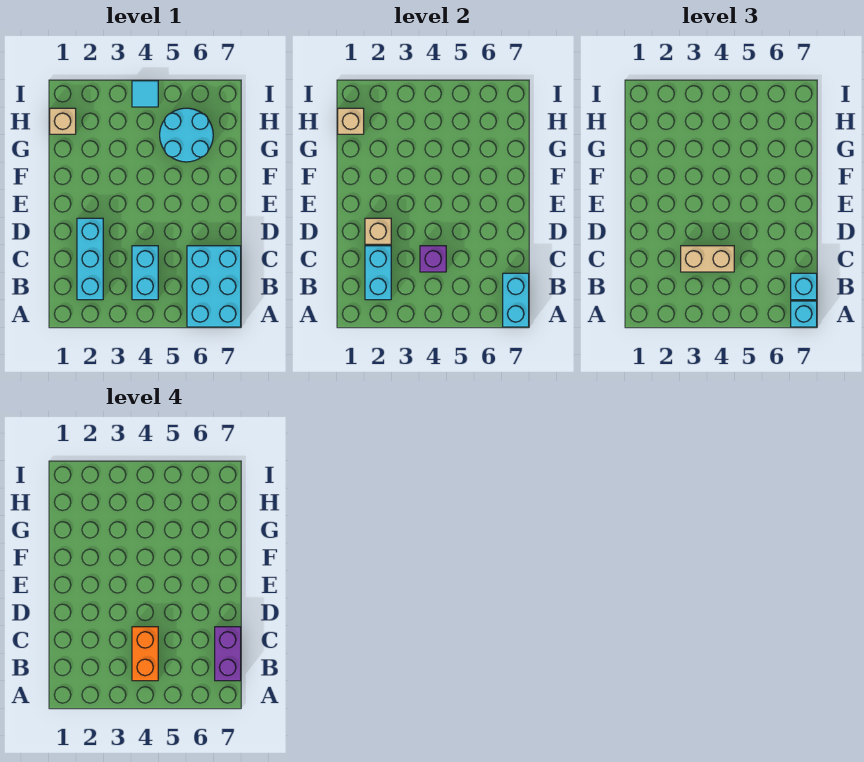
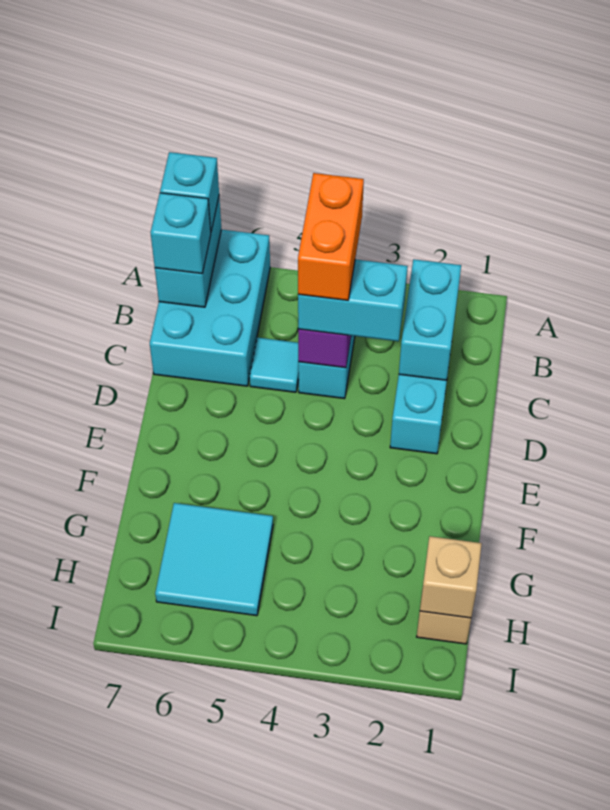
purple brick B7:C7 level 4 -> none
tan brick C3:C4 level 3 -> cyan brick C3:C4 level 3
tan brick D2 level 2 -> none
cyan round brick G5:H6 level 1 -> cyan tile G5:H6 level 1
cyan tile I4 level 1 -> cyan tile C5 level 1

